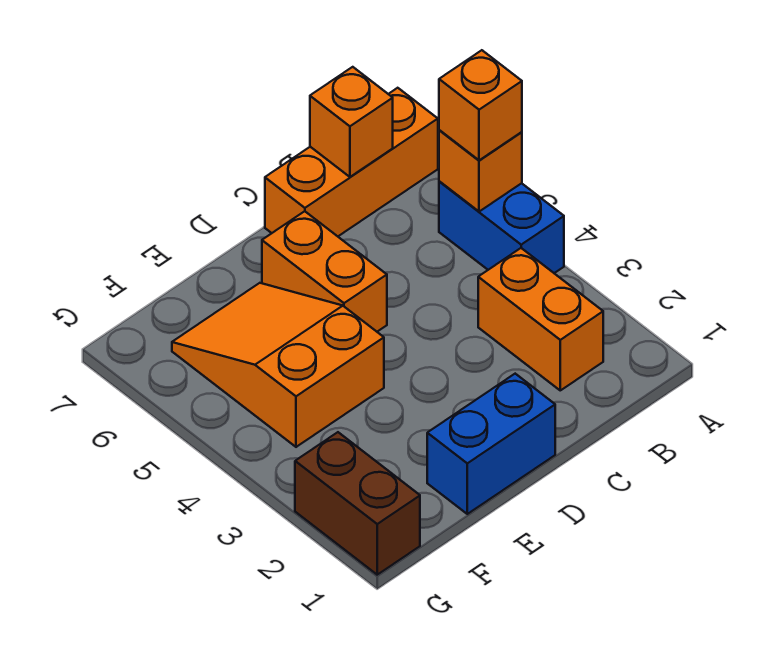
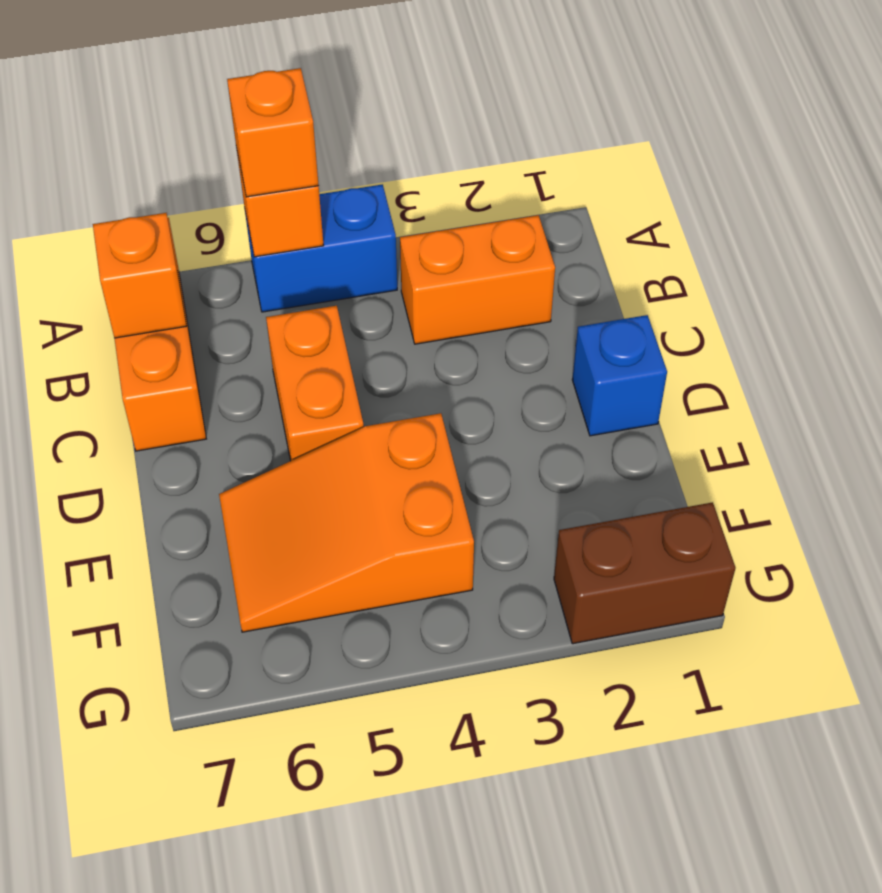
blue brick D1:E1 level 1 -> blue brick D1 level 1
orange brick D5:D6 level 1 -> orange brick C5:D5 level 1

